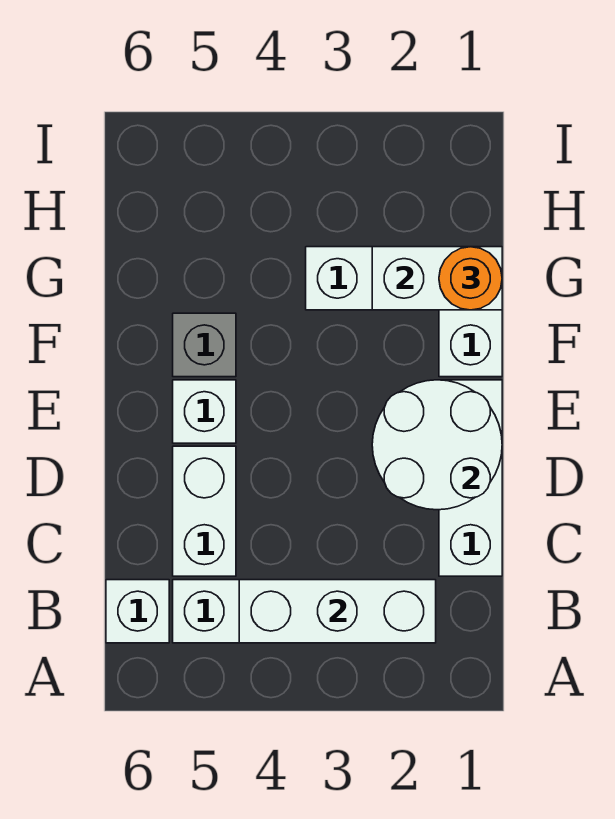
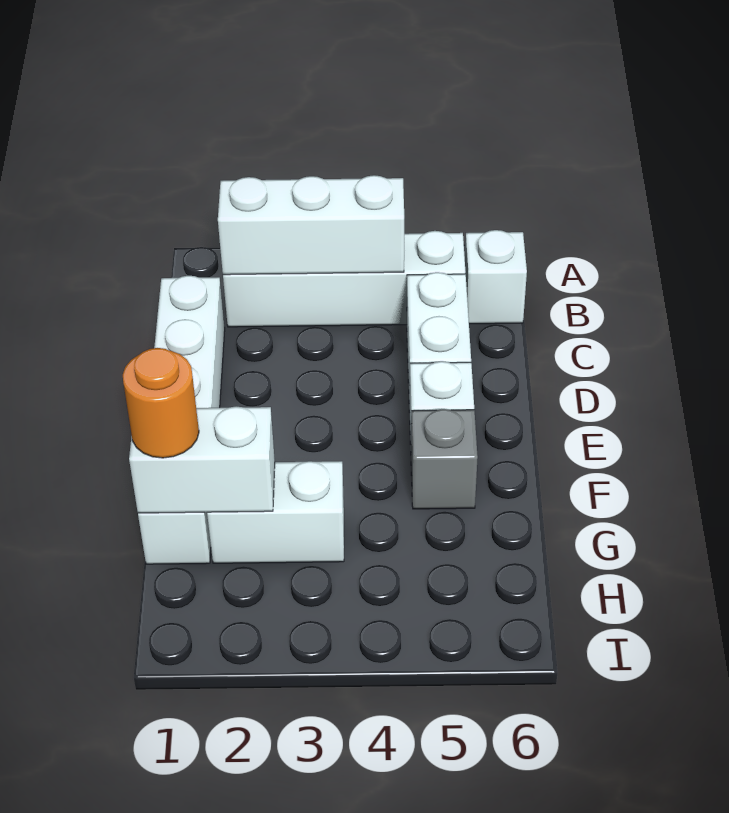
white round brick D1:E2 level 2 -> none

